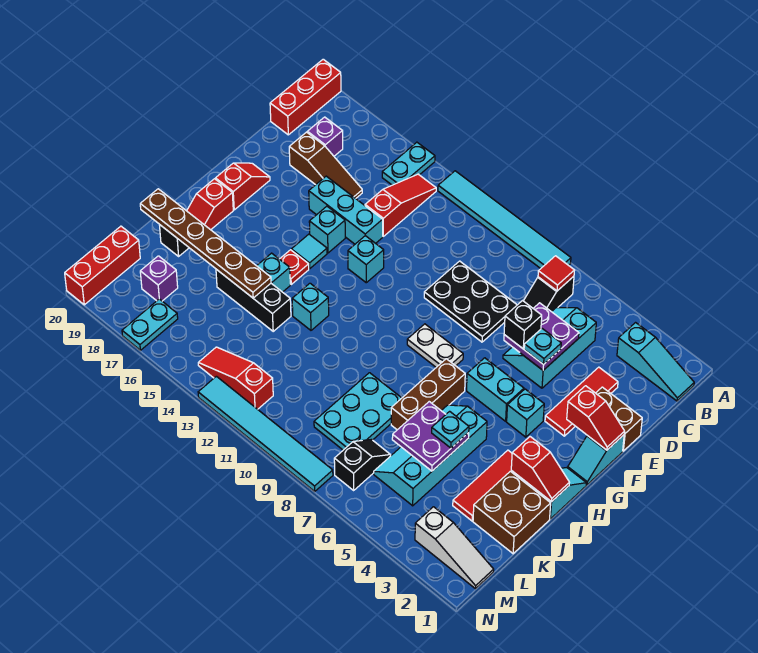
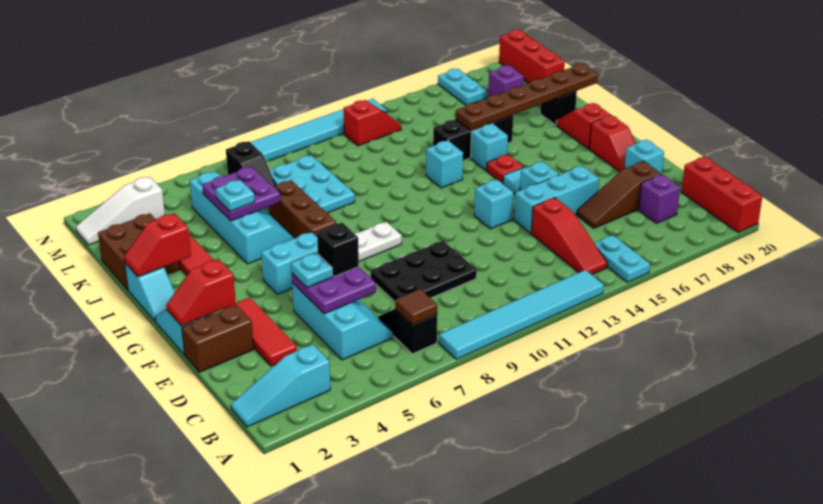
red tile B7 level 2 -> brown tile B7 level 2
cyan brick G4 level 1 -> cyan brick E19 level 1
red slope M12:M14 level 1 top 12 -> red slope M12:M13 level 1 top 12

